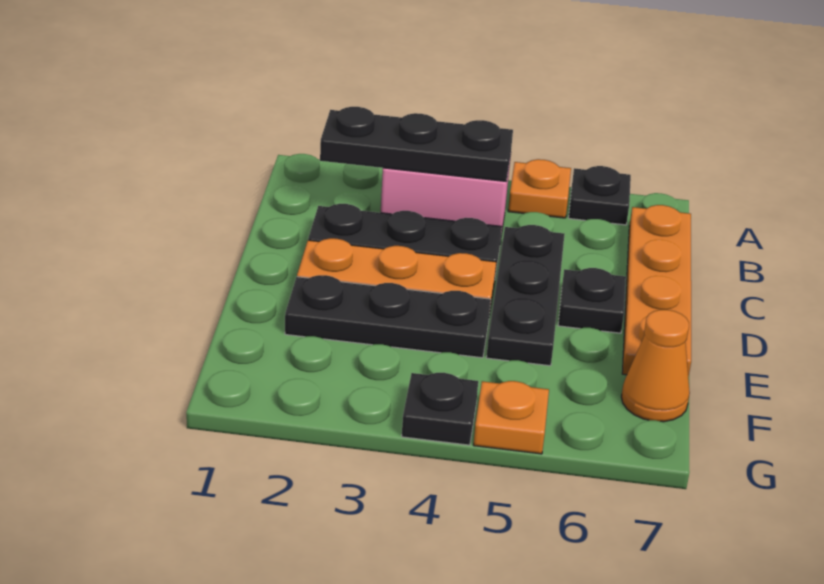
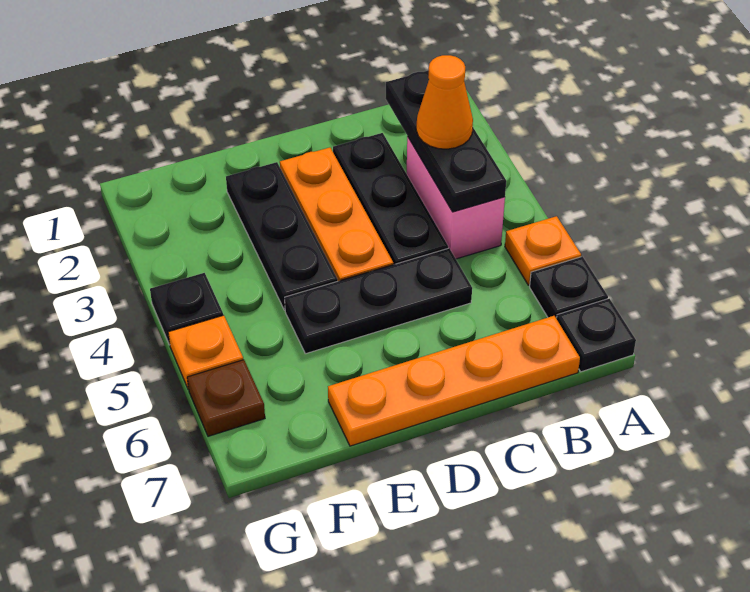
black plate D6 level 1 -> black plate A7 level 1
orange cone F7 level 1 -> orange cone B3 level 3
none -> brown plate G6 level 1

